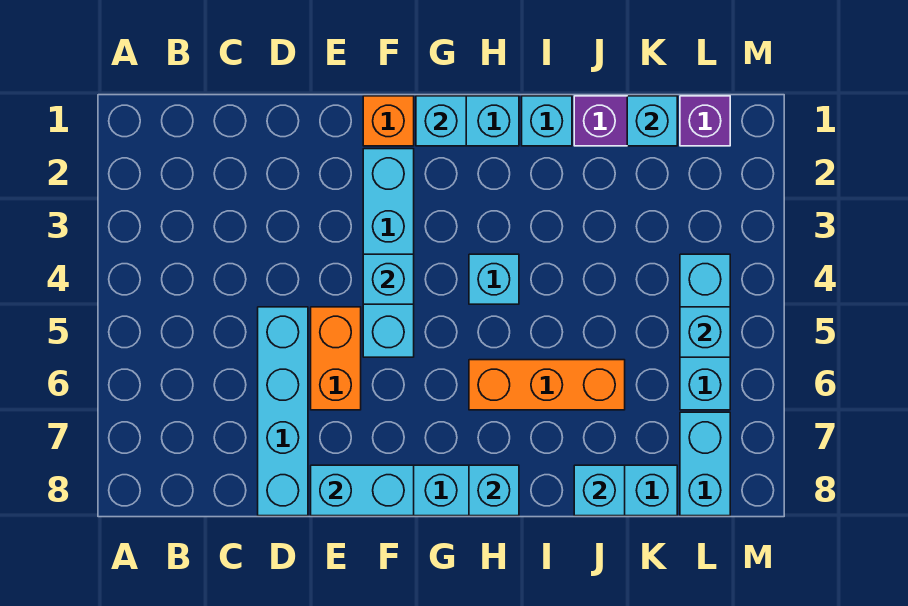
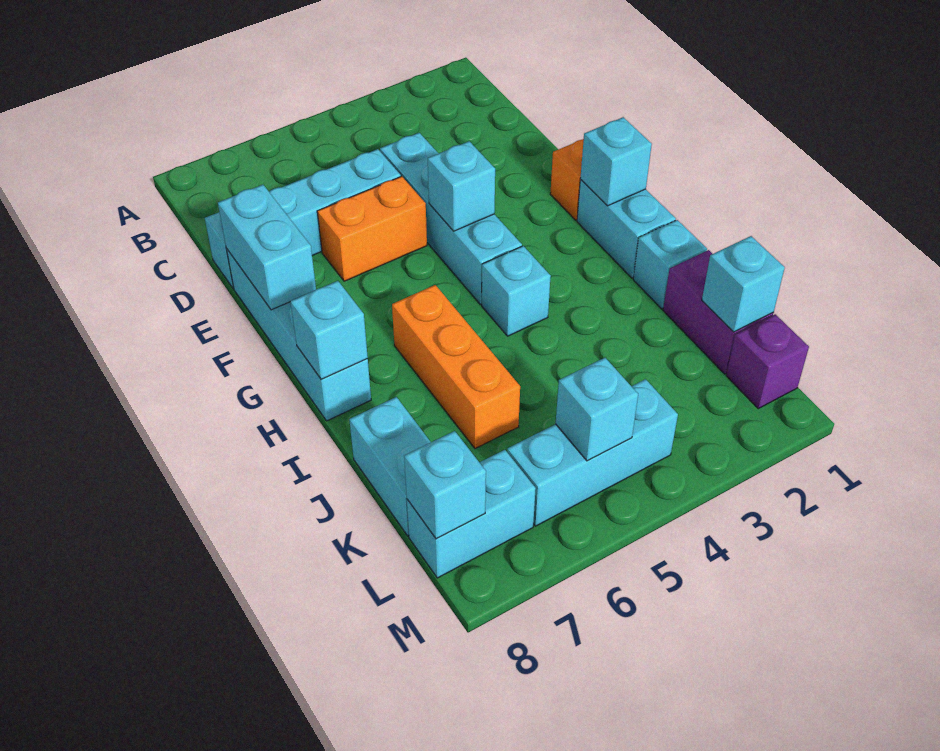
cyan brick F2:F5 level 1 -> cyan brick D4:G4 level 1
cyan brick J8 level 2 -> cyan brick L8 level 2

